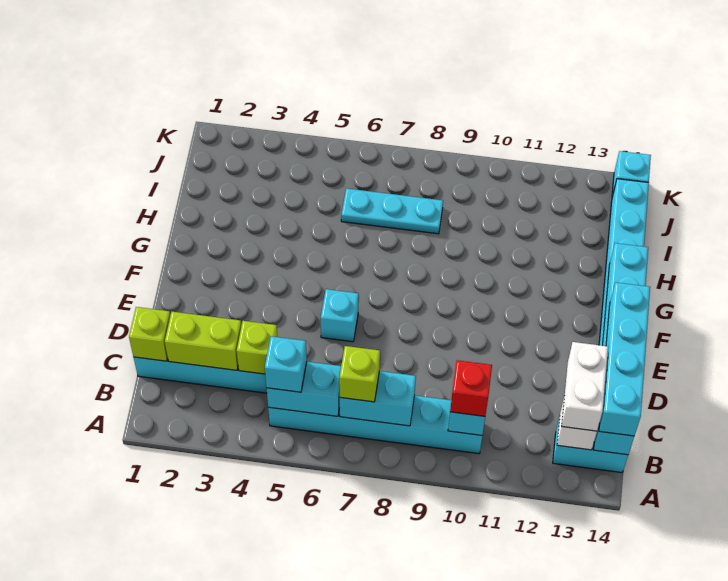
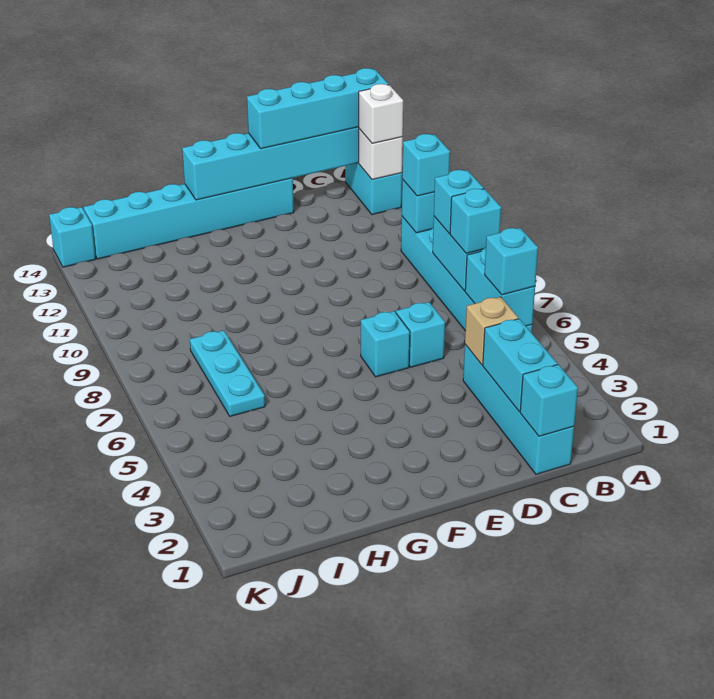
lime brick B7 level 3 -> cyan brick B7 level 3
none -> cyan brick B8 level 3
red brick B10 level 3 -> cyan brick B10 level 3
white brick B13:C13 level 3 -> white brick B13 level 3
lime brick C1 level 2 -> cyan brick C1 level 2
lime brick C2:C3 level 2 -> cyan brick C2:C3 level 2
lime brick C4 level 2 -> tan brick C4 level 2
none -> cyan brick D6 level 1

